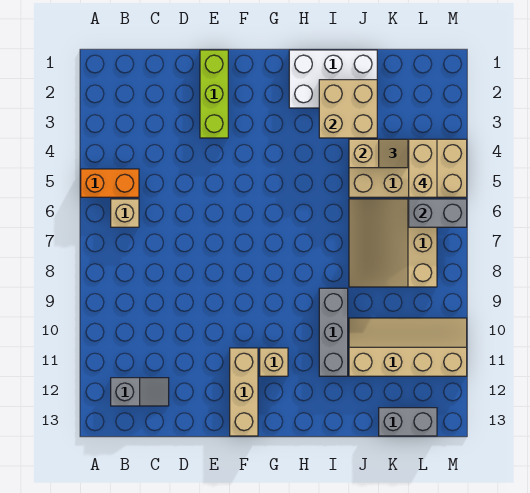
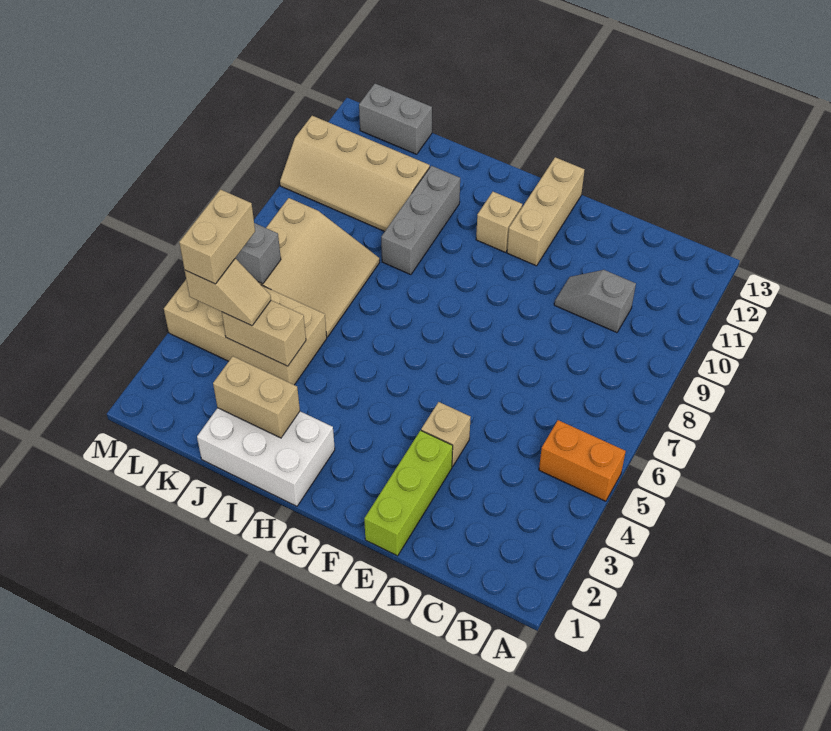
tan brick B6 level 1 -> tan brick E4 level 1
grey slope B12:C12 level 1 top B -> grey slope C10:D10 level 1 top C
tan brick I2:J3 level 2 -> tan brick I2:J2 level 2

